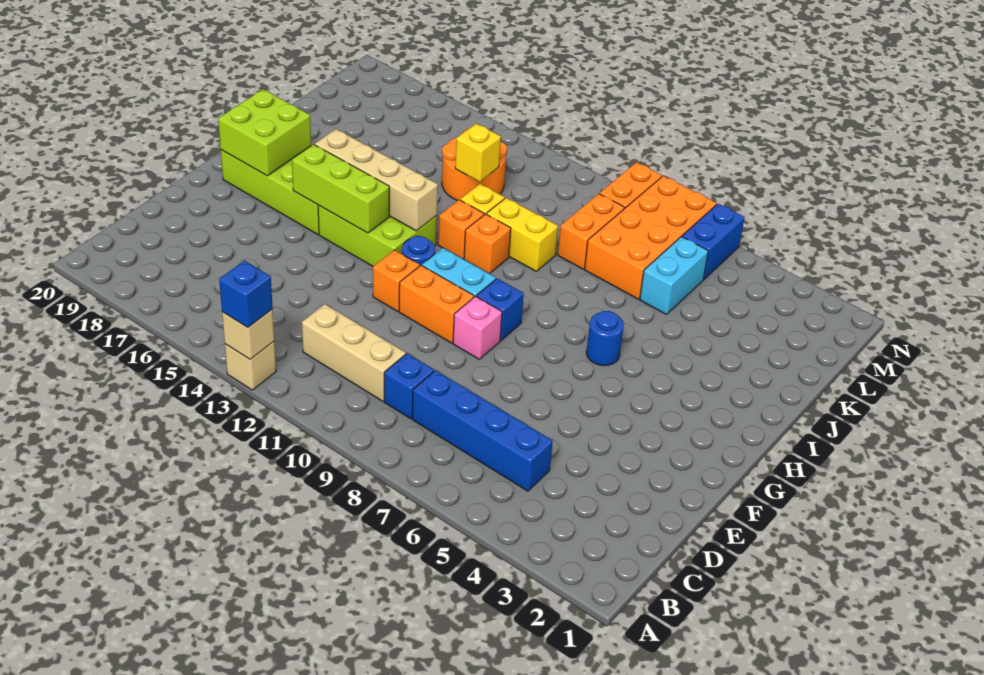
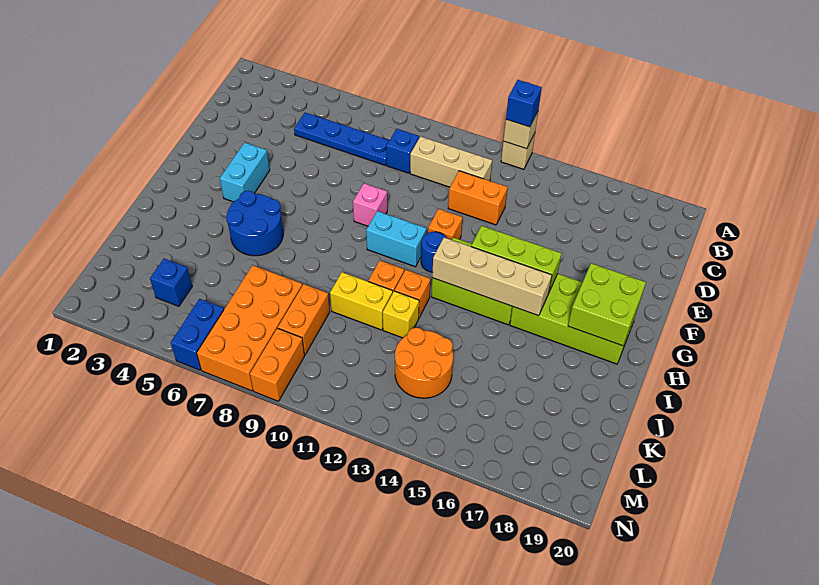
blue brick C5:C8 level 1 -> blue plate C5:C8 level 1
orange brick F10:F11 level 1 -> orange brick D12:D13 level 1
blue brick G9 level 1 -> blue brick L4 level 1
blue round brick H6 level 1 -> blue round brick H5:I6 level 1
cyan brick K6:L6 level 1 -> cyan brick F4:G4 level 1
yellow brick K13 level 2 -> none

